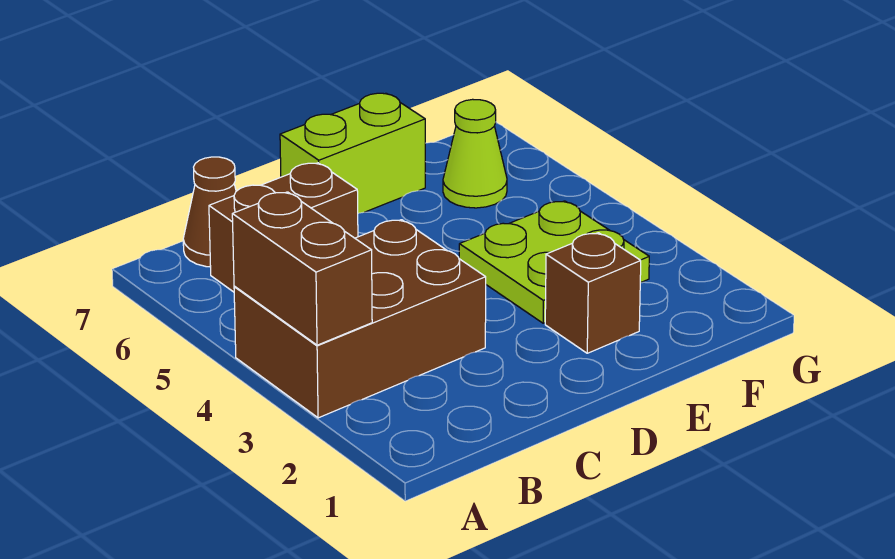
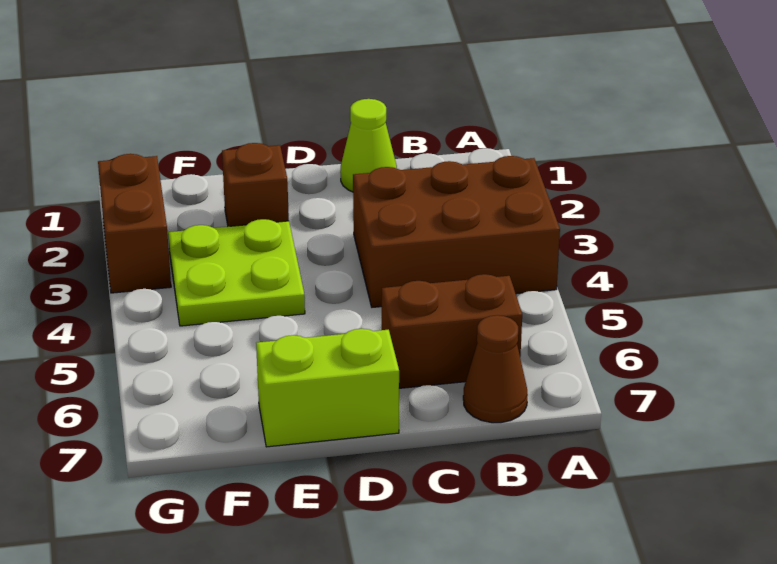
brown brick A3:A4 level 2 -> brown brick G2:G3 level 1
lime cone F6 level 1 -> lime cone C1 level 1

